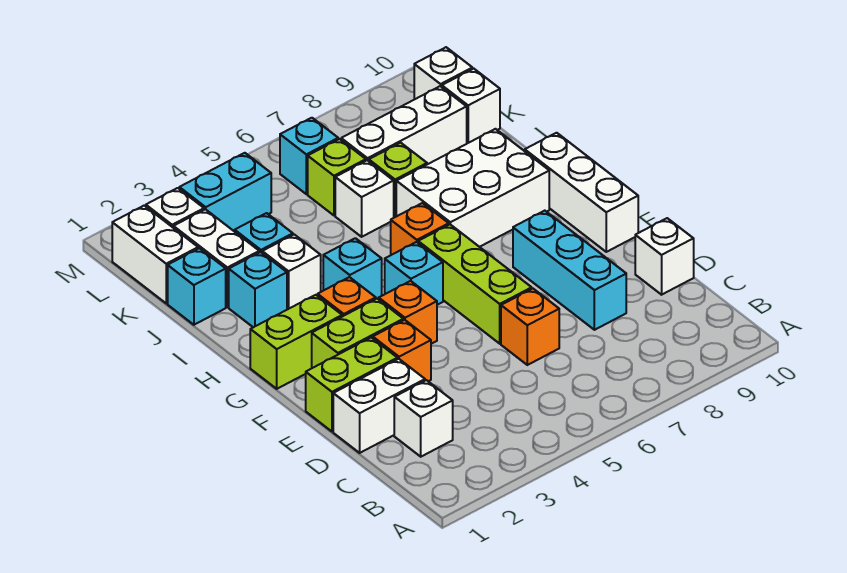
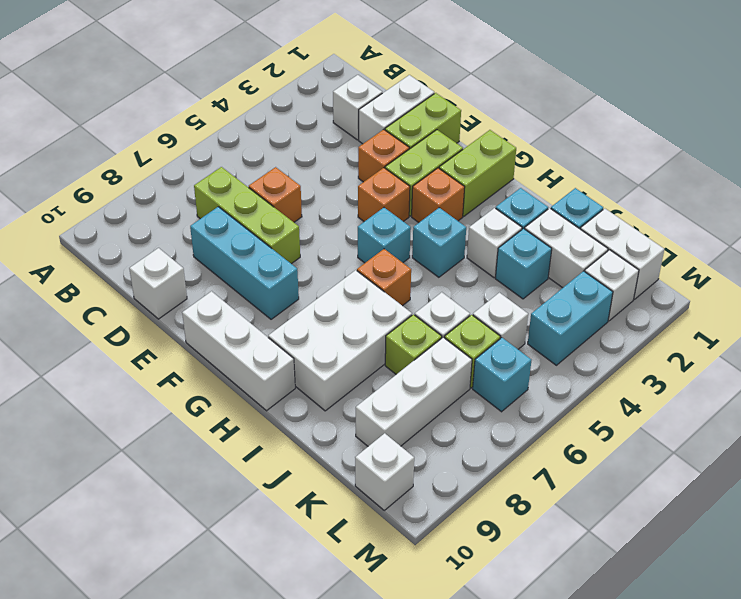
lime brick E6:G6 level 1 -> lime brick C7:E7 level 1
white brick K10 level 1 -> white brick K5 level 1

